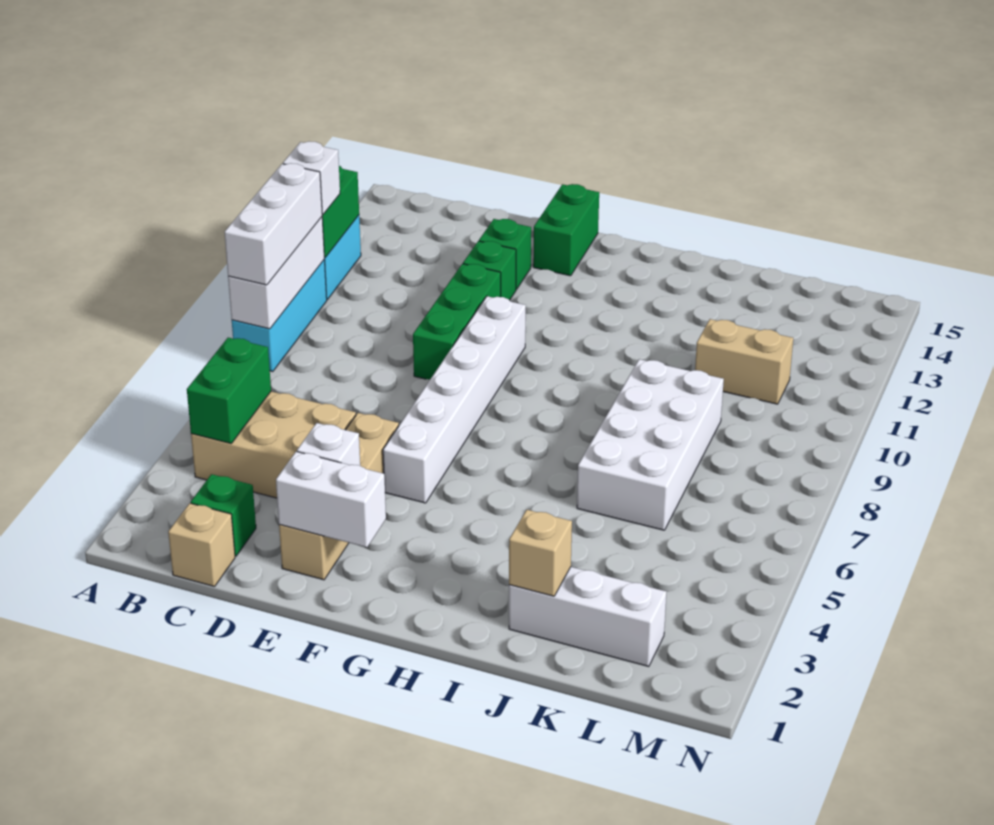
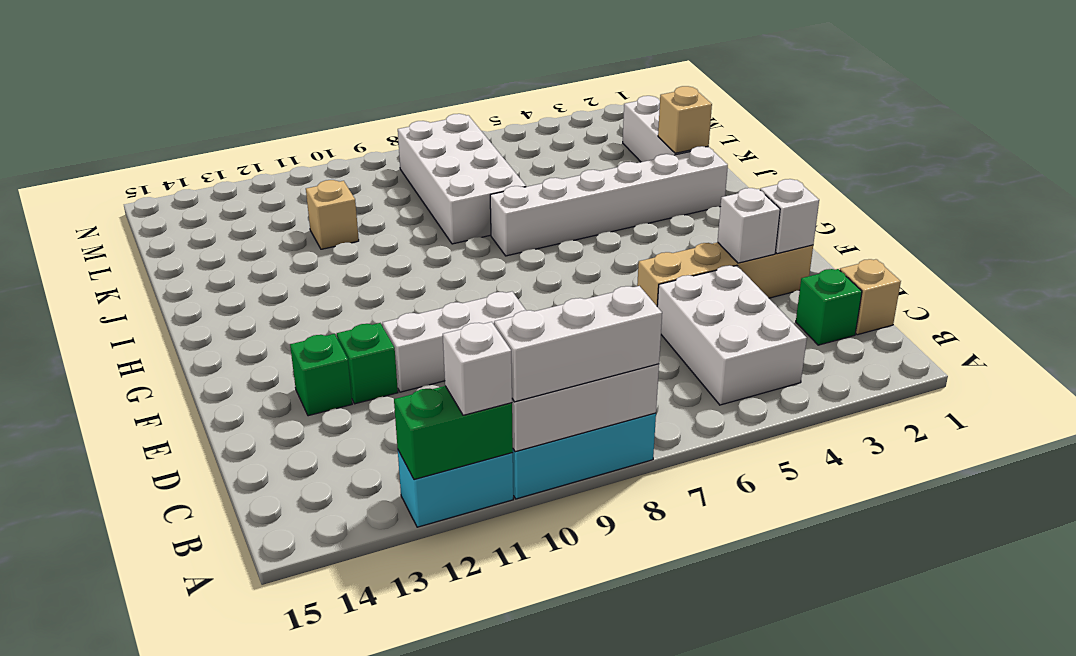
tan brick B4:D5 level 1 -> white brick B4:D5 level 1
green brick B4:B5 level 2 -> none
white brick E2:F2 level 2 -> white brick E2 level 2
green brick E9:E11 level 1 -> white brick E9:E11 level 1
white brick F5:F10 level 1 -> white brick I2:I7 level 1
green brick F14:F15 level 1 -> none
white brick J6:K9 level 1 -> white brick J7:M8 level 1
tan brick K11:L11 level 1 -> tan brick K11 level 1

